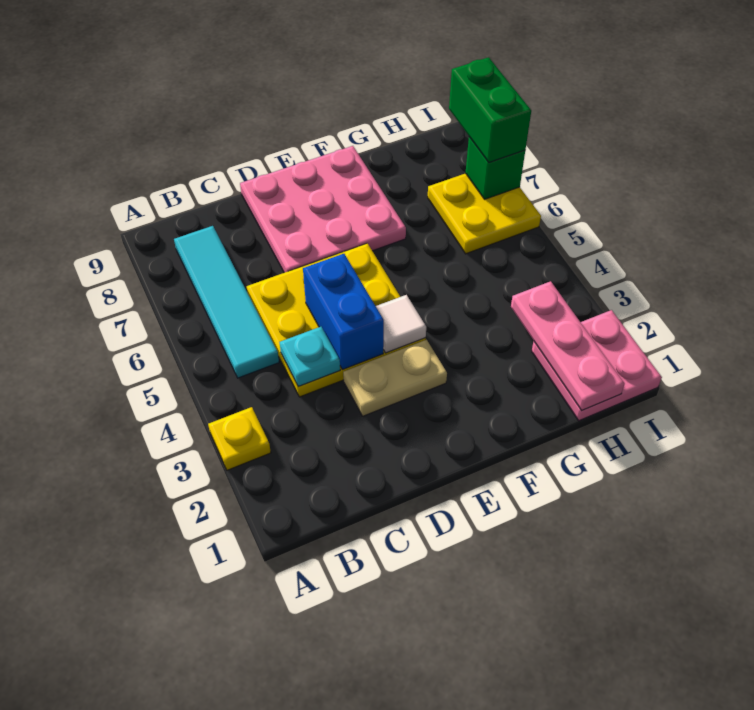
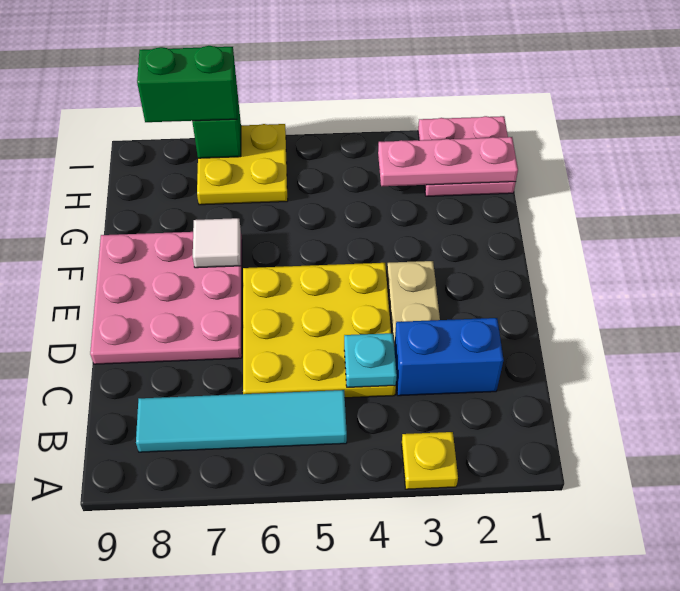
blue brick D4:D5 level 2 -> blue brick C2:C3 level 1
white tile E4 level 2 -> white tile F7 level 2

